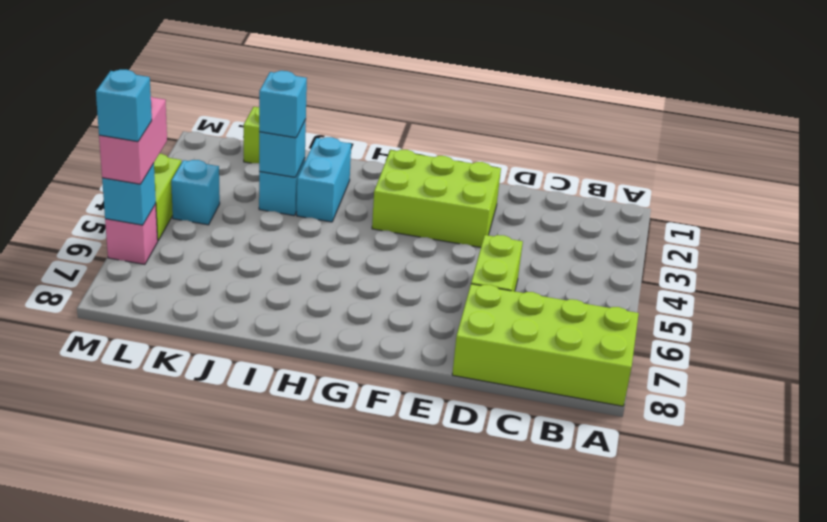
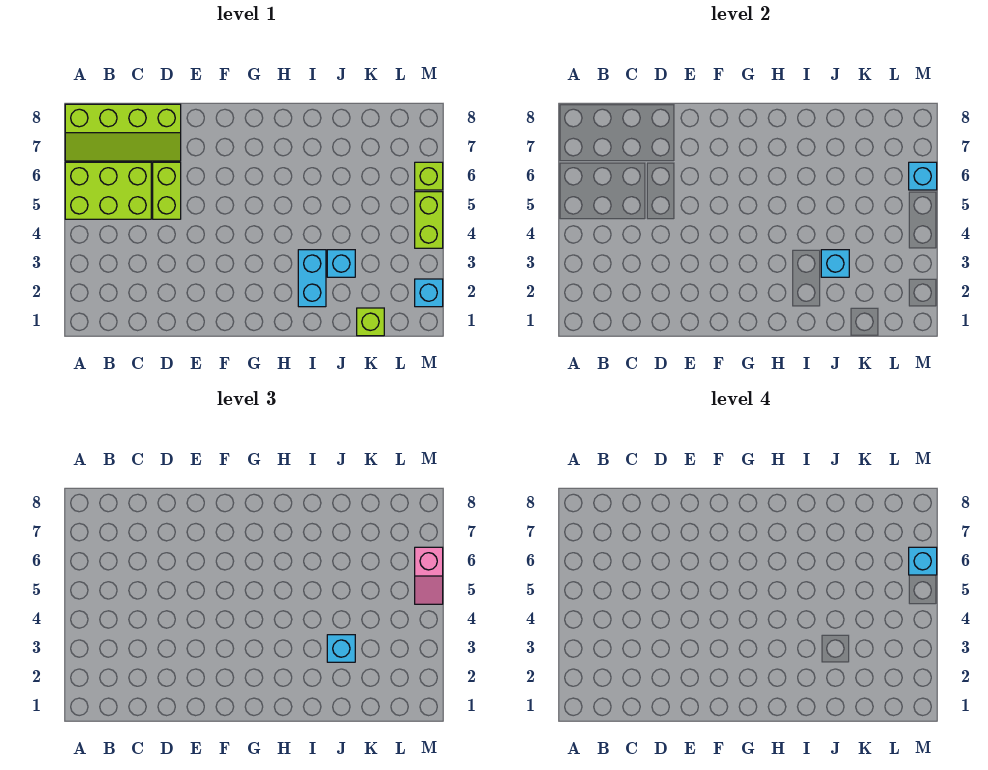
lime brick A7:D8 level 1 -> lime slope A7:D8 level 1 top 8
lime brick E2:G3 level 1 -> lime brick A5:C6 level 1
cyan brick L4 level 1 -> cyan brick M2 level 1
pink brick M5:M6 level 3 -> pink slope M5:M6 level 3 top 6
pink brick M6 level 1 -> lime brick M6 level 1

